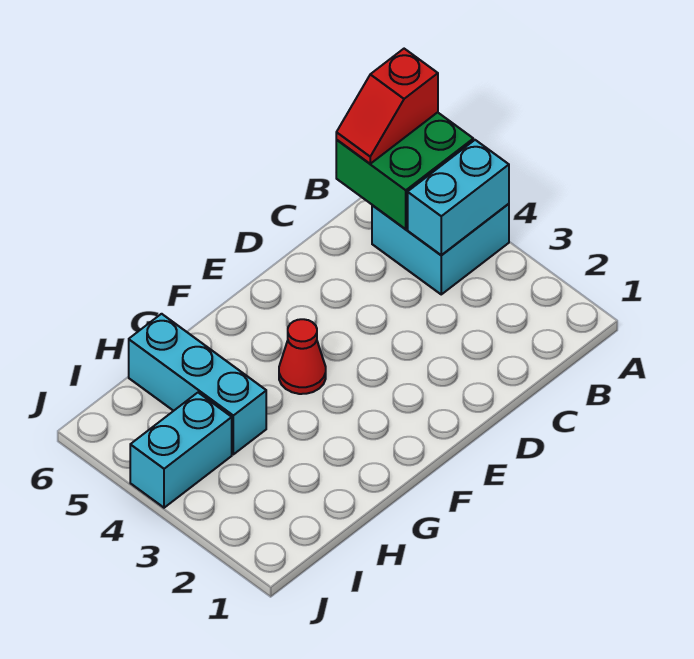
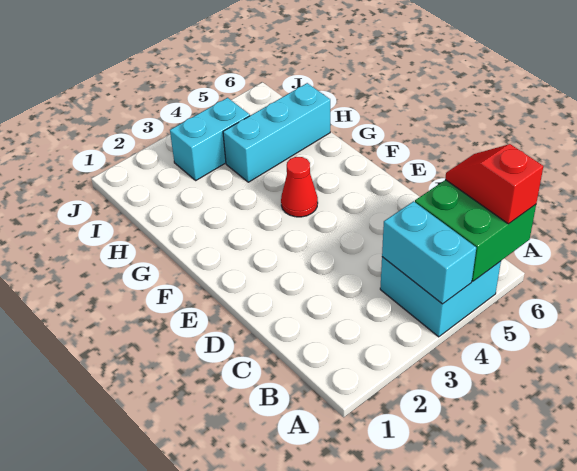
cyan brick I4:J4 level 1 -> cyan brick I3:I4 level 1

